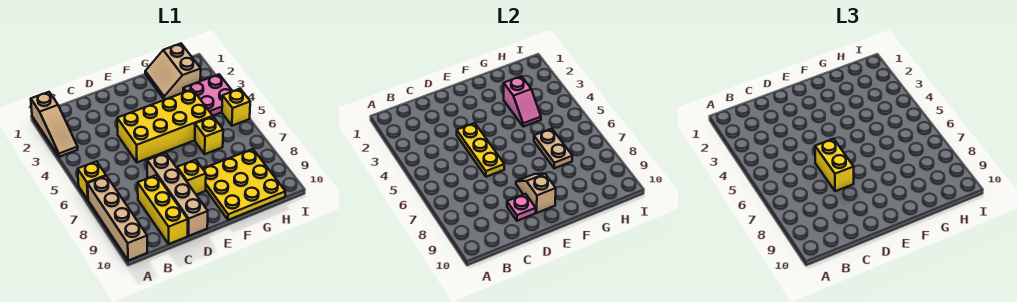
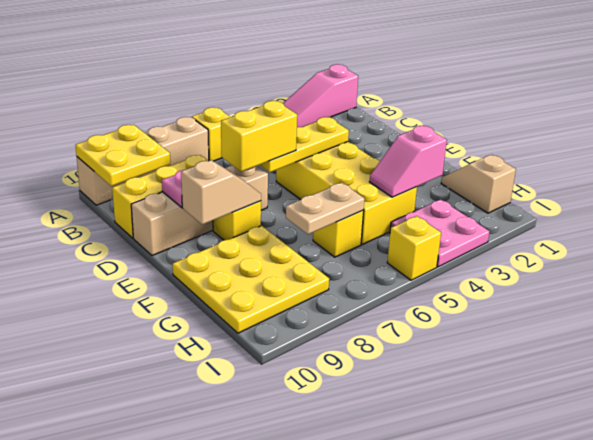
tan slope A1:A3 level 1 top 1 -> pink slope A1:A3 level 1 top 1
none -> yellow plate A9:B10 level 2
tan slope G1:H2 level 1 top H -> tan slope G1:H1 level 1 top H

